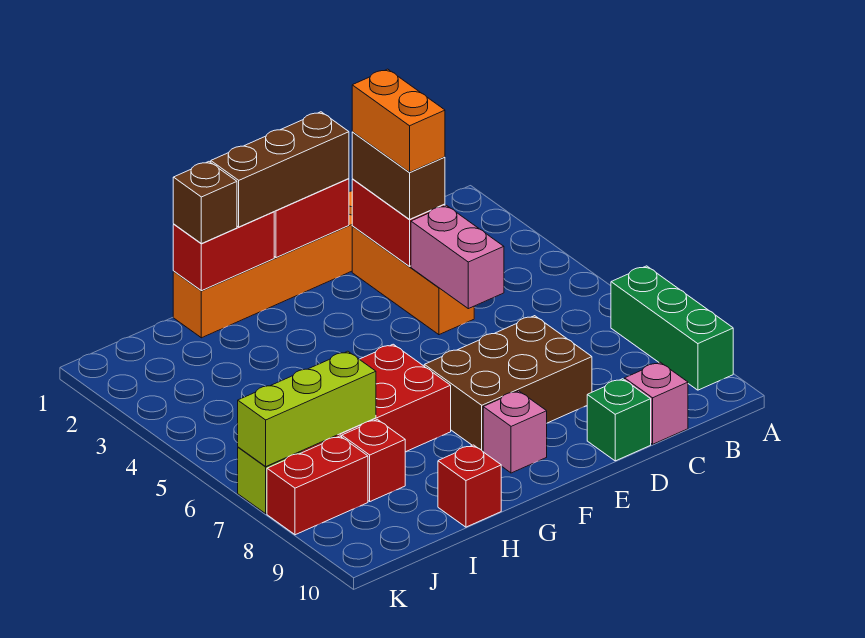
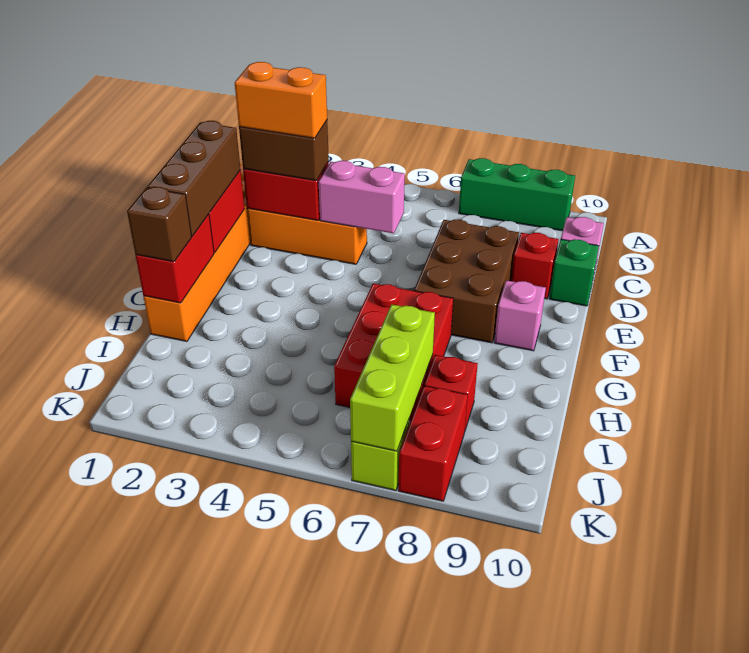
red brick H10 level 1 -> red brick D9 level 1

